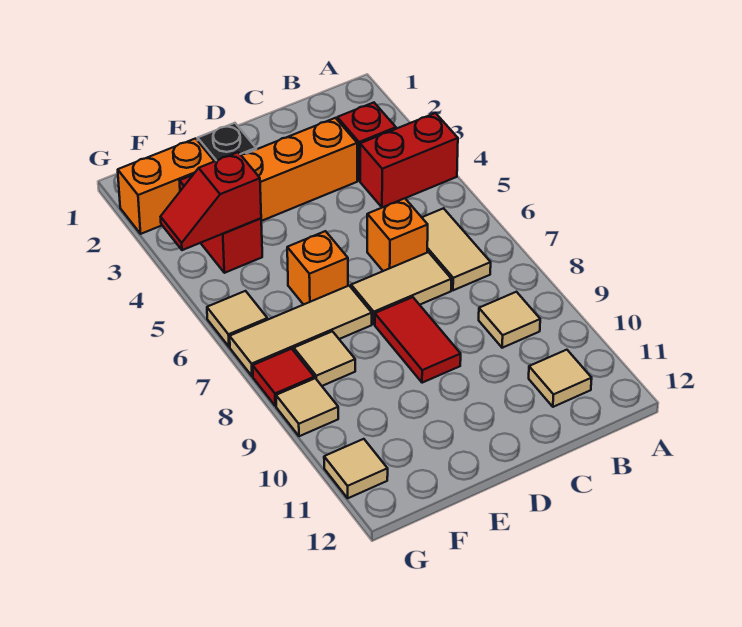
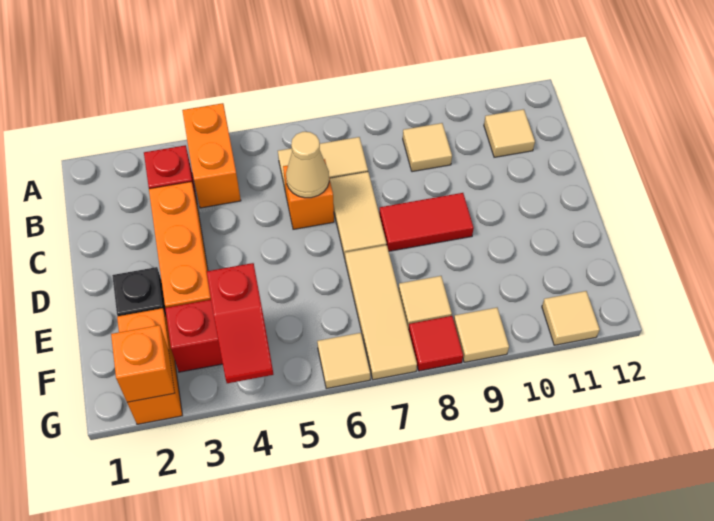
red brick A4:B4 level 1 -> orange brick A4:B4 level 1
none -> tan cone C6 level 2
orange brick E6 level 1 -> orange brick G2 level 2

